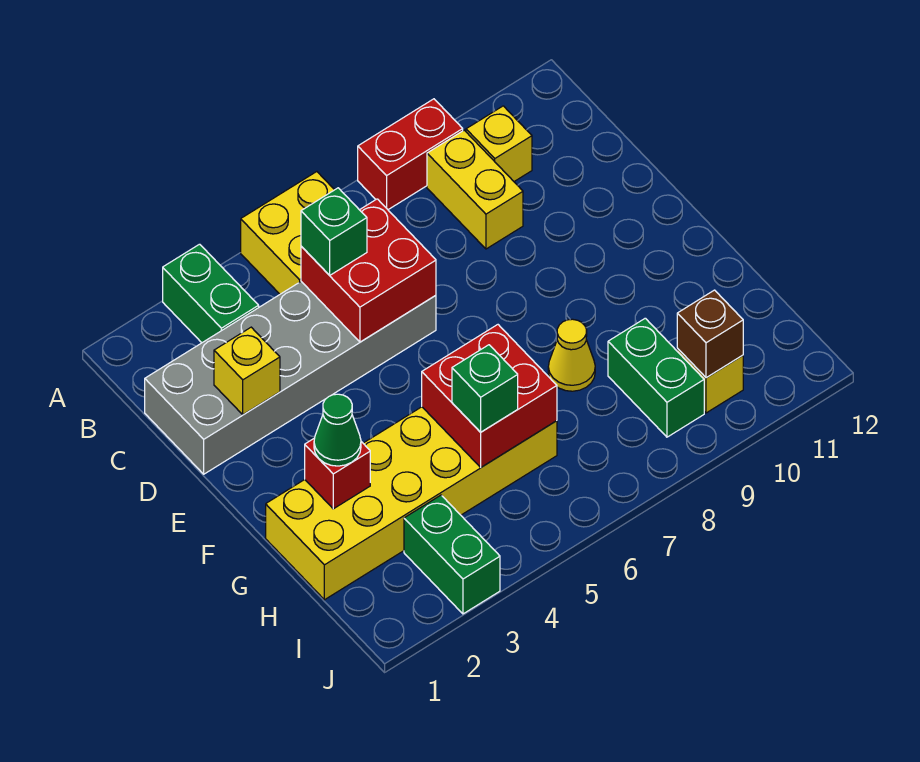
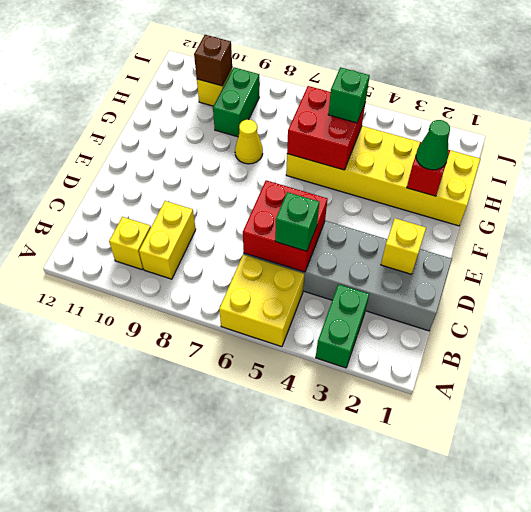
red brick A8:A9 level 1 -> none
green brick I3:J3 level 1 -> none

